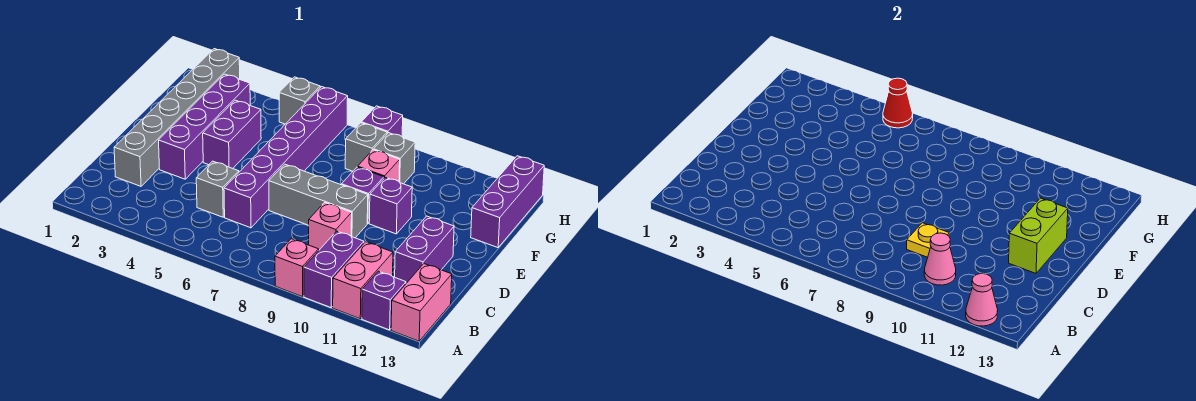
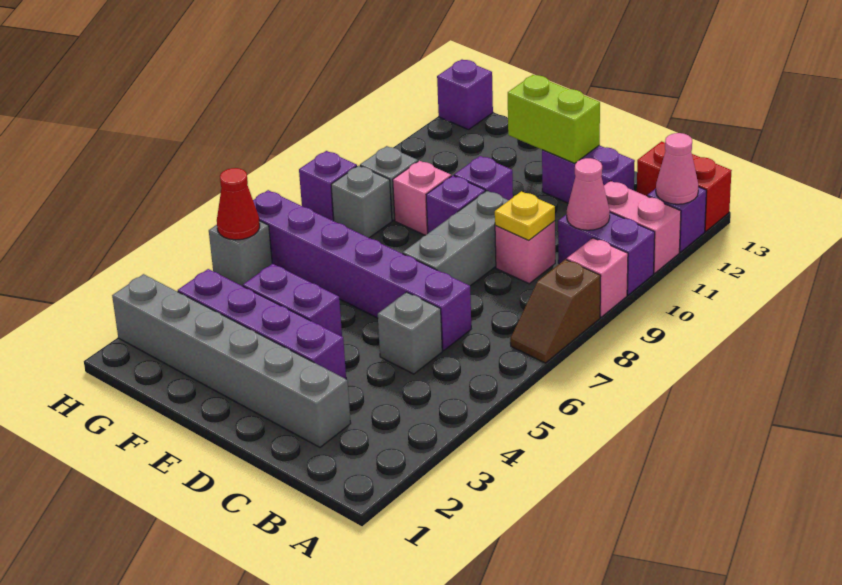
none -> brown slope A7:A8 level 1 top 8
pink brick A13:B13 level 1 -> red brick A13:B13 level 1
purple brick F13:H13 level 1 -> purple brick H13 level 1

